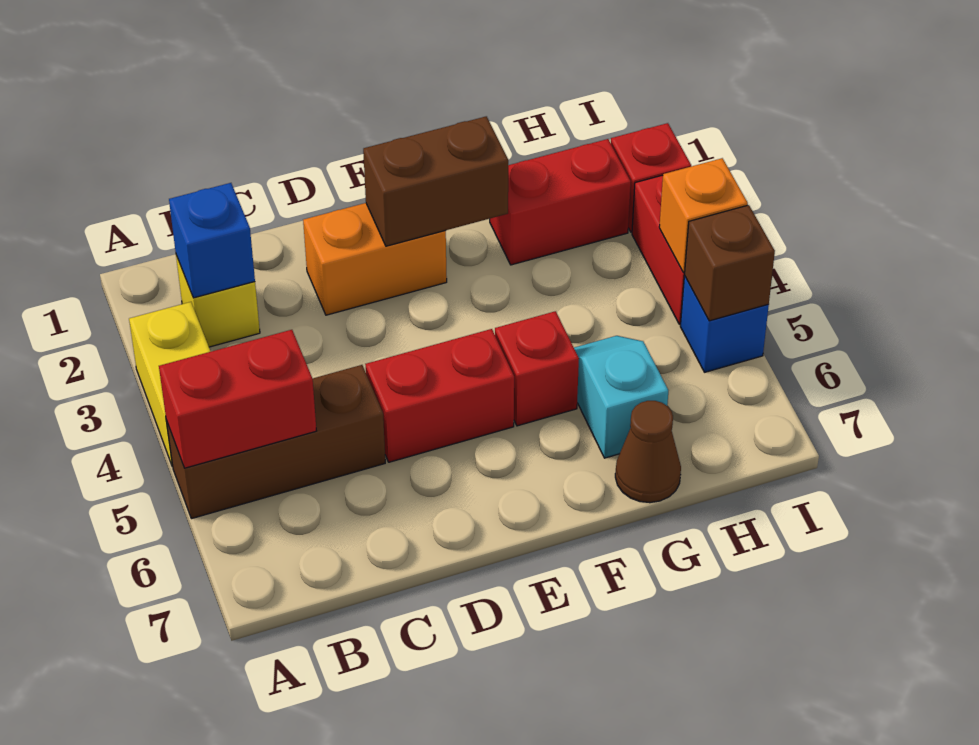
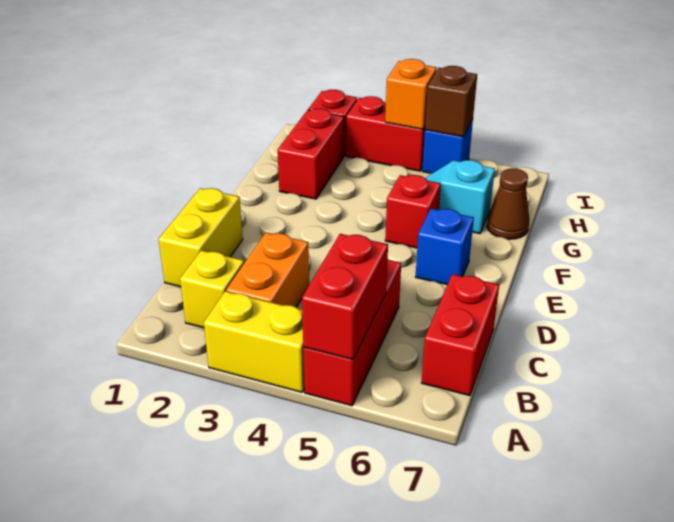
brown brick A5:C5 level 1 -> red brick A5:C5 level 1
blue brick B2 level 2 -> blue brick E6 level 1
none -> yellow brick C1:D1 level 1
orange brick D2:E2 level 1 -> orange brick B3:C3 level 1
red brick D5:E5 level 1 -> red brick B7:C7 level 1
brown brick E2:F2 level 2 -> none

